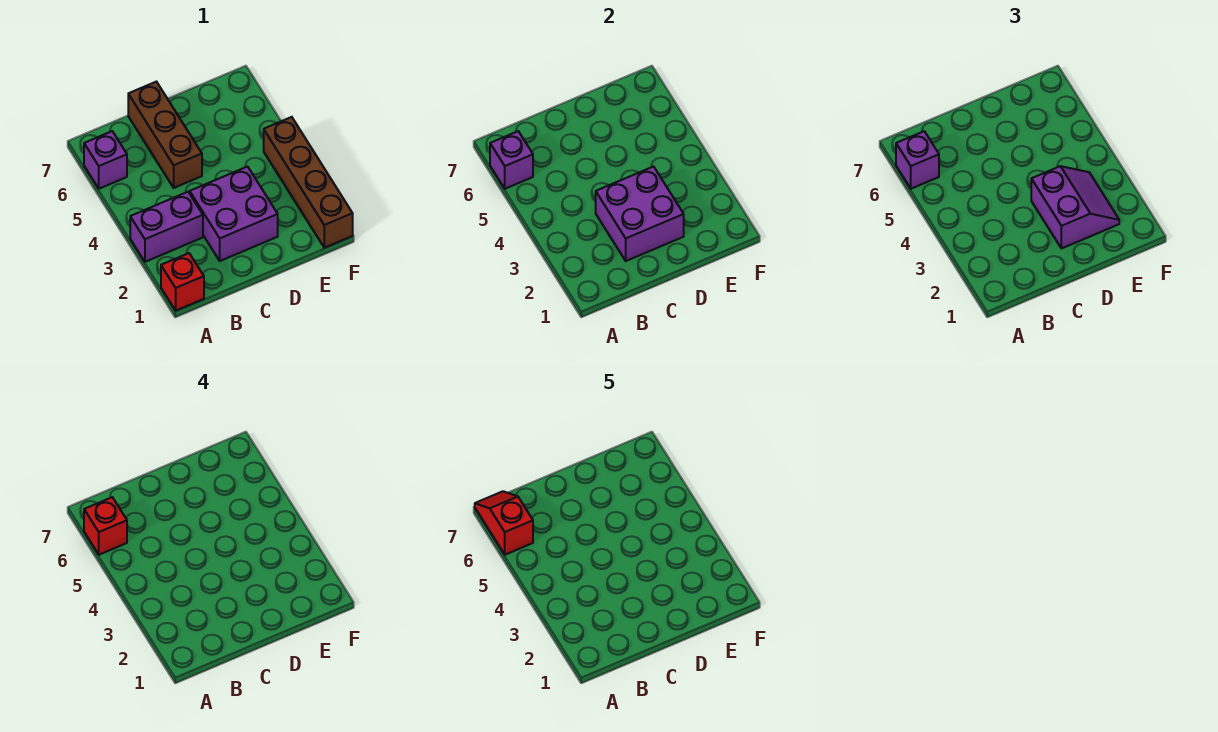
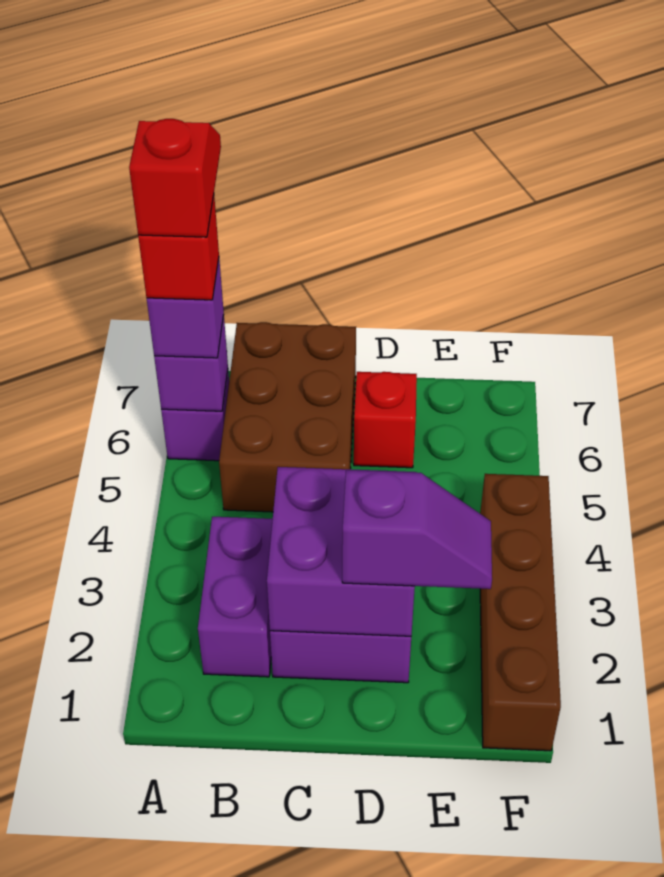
red brick A1 level 1 -> red brick D6 level 1
purple brick A3:B3 level 1 -> purple brick B2:B3 level 1
brown brick C5:C7 level 1 -> brown brick B5:C7 level 1
purple slope D2:E3 level 3 top D -> purple slope D2:E2 level 3 top D

